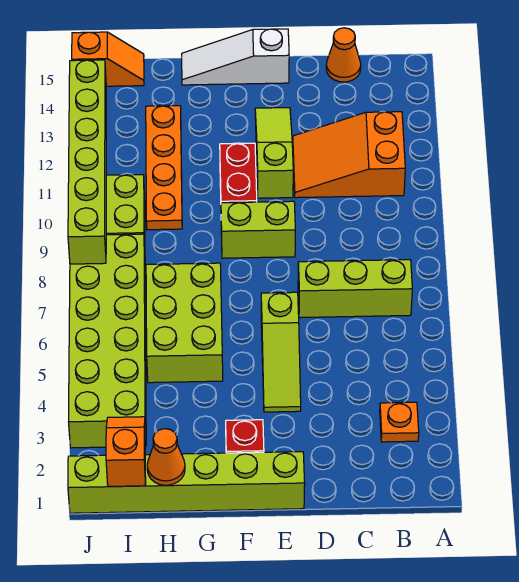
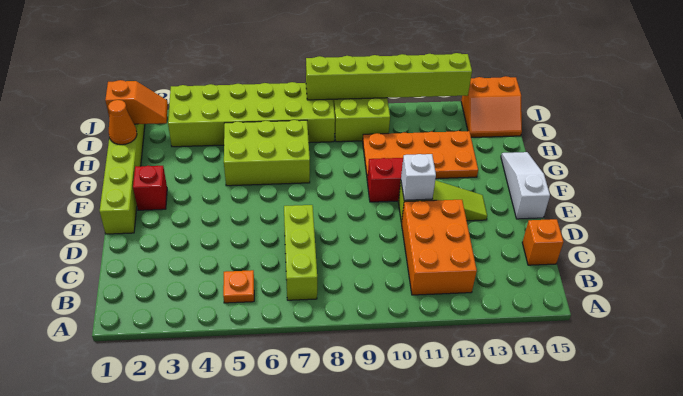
orange plate B3 level 1 -> orange plate B5 level 1
orange slope B11:D12 level 1 top B -> orange brick B11:D12 level 1
orange cone C15 level 1 -> orange brick C15 level 1
lime slope E4:E6 level 1 top 6 -> none
lime brick E9:F9 level 1 -> none
none -> white brick E11 level 2
orange plate H10:H13 level 1 -> orange plate G10:H13 level 1
orange slope I15:J15 level 1 top J -> orange slope I14:J15 level 1 top J

